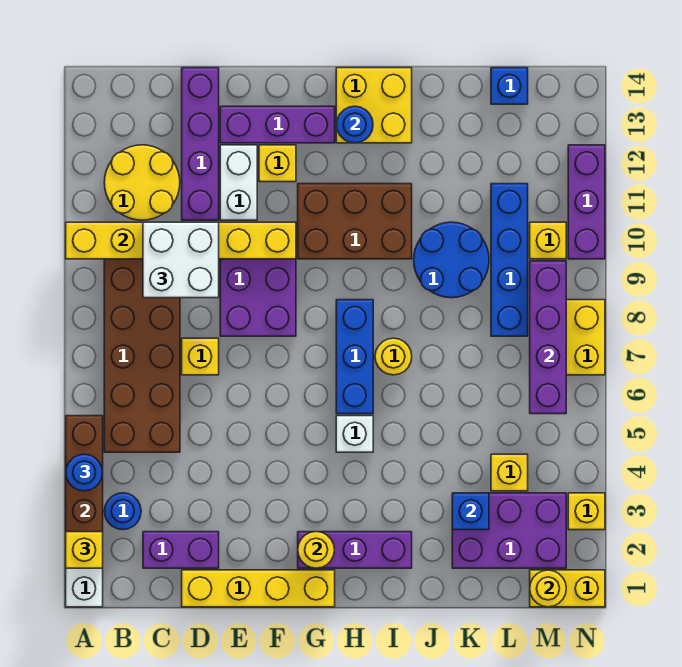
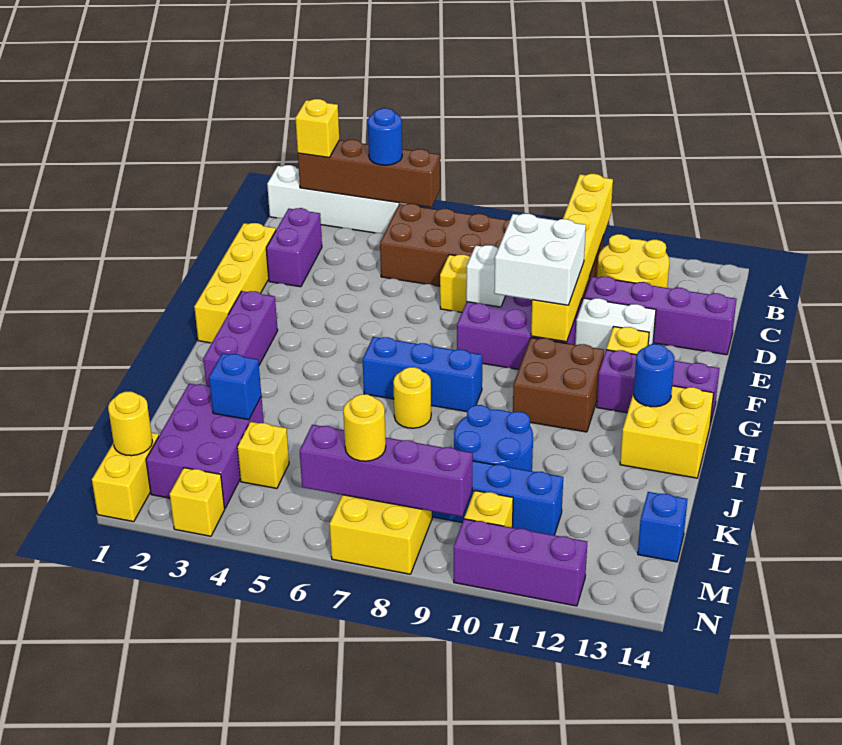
blue round brick B3 level 1 -> none
white brick C9:D10 level 3 -> white brick E9:F10 level 3
purple brick E13:G13 level 1 -> purple brick G12:G14 level 1
yellow round brick G2 level 2 -> yellow round brick M7 level 3
brown brick G10:I11 level 1 -> brown brick G10:H11 level 1
white brick H5 level 1 -> white brick E8 level 2

